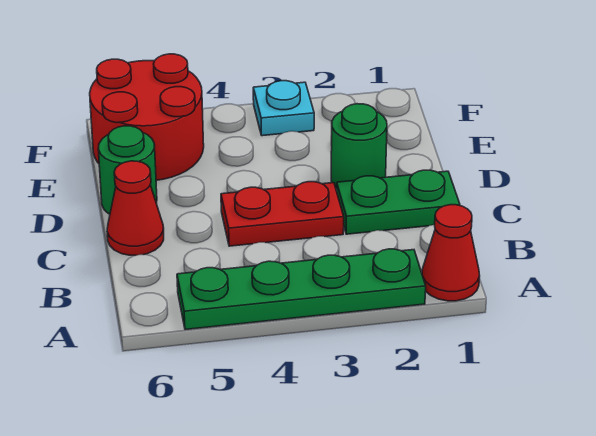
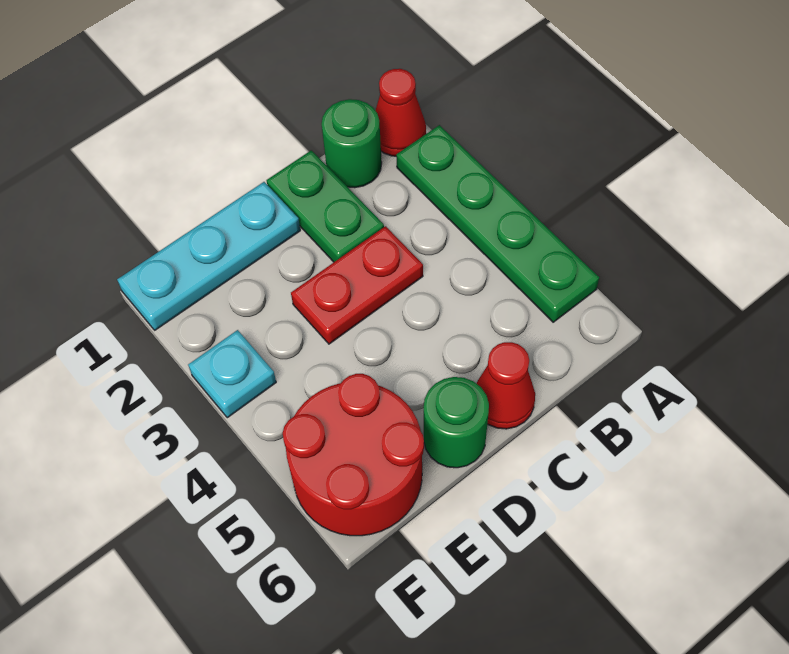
red plate C3:C4 level 1 -> red plate C3:D3 level 1
none -> cyan plate D1:F1 level 1
green round brick D2 level 1 -> green round brick B1 level 1

